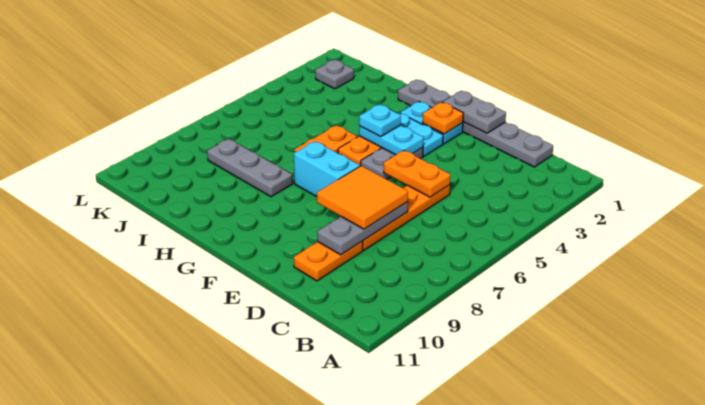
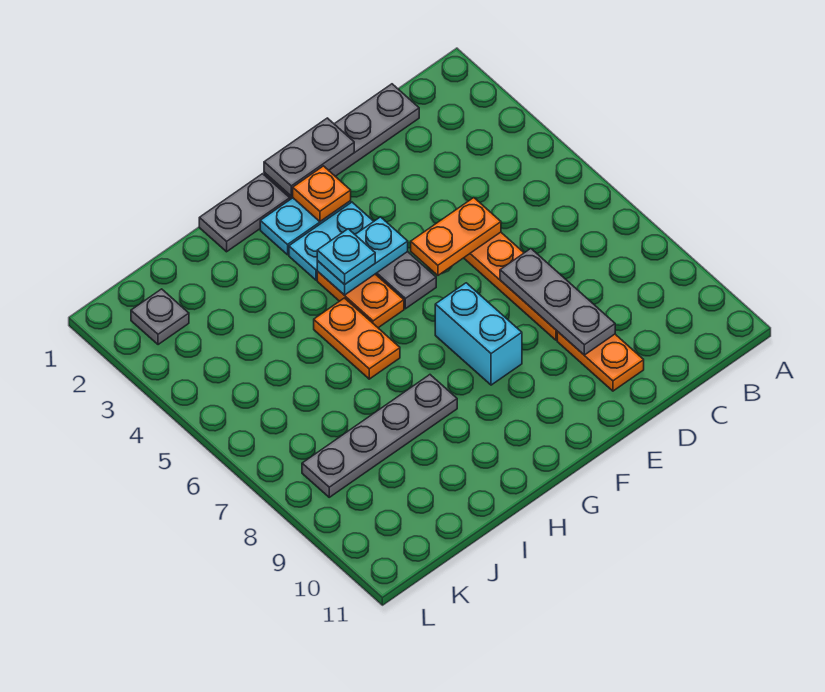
orange tile D7:E8 level 3 -> none
cyan brick F7:G7 level 1 -> cyan brick F7:F8 level 1
grey plate H8:J8 level 1 -> grey plate H8:K8 level 1

